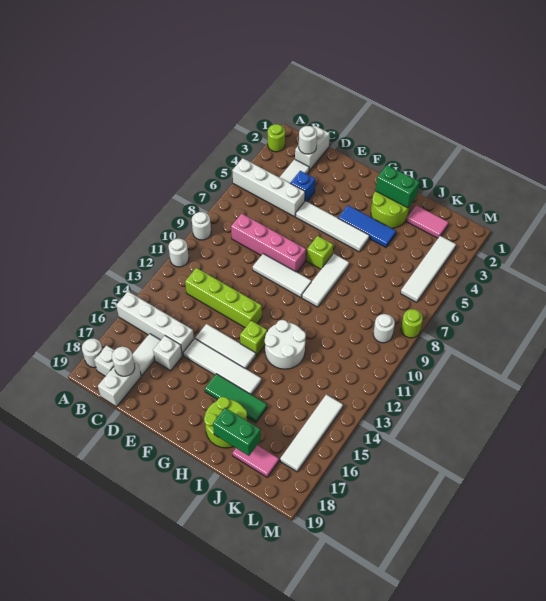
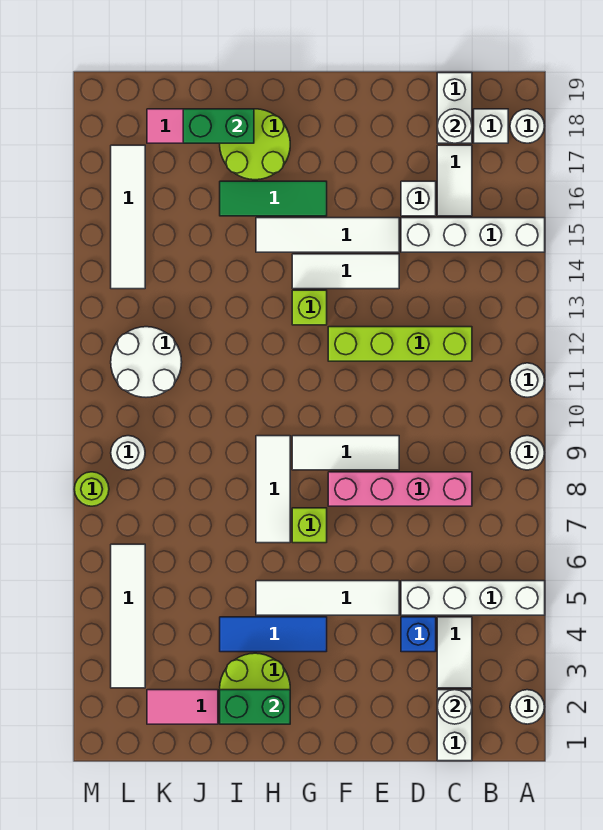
lime round brick A2 level 1 -> white round brick A2 level 1
white round brick H12:I13 level 1 -> white round brick K11:L12 level 1

